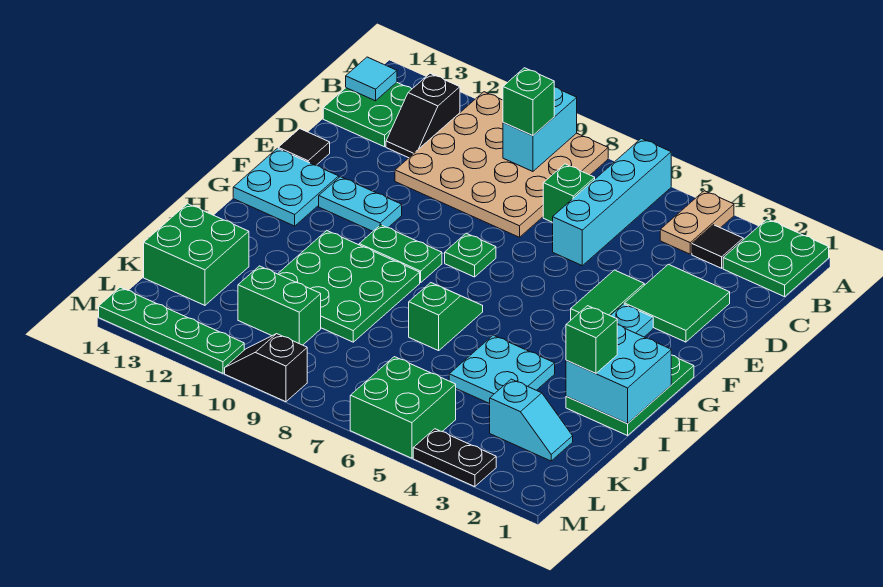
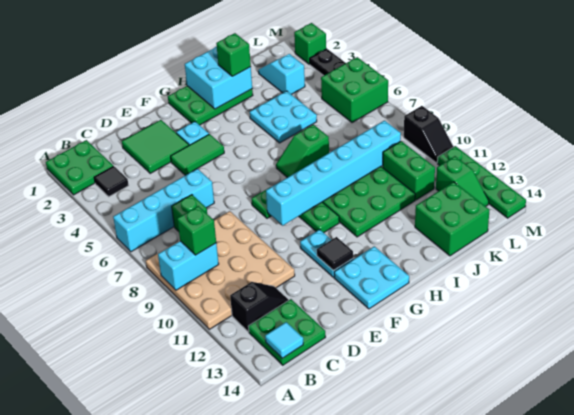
tan plate A4:B4 level 1 -> none
black tile E14 level 1 -> black tile F12 level 2
none -> cyan brick F9:K9 level 2
none -> green slope L12:L13 level 1 top 12
none -> green brick M2 level 1

